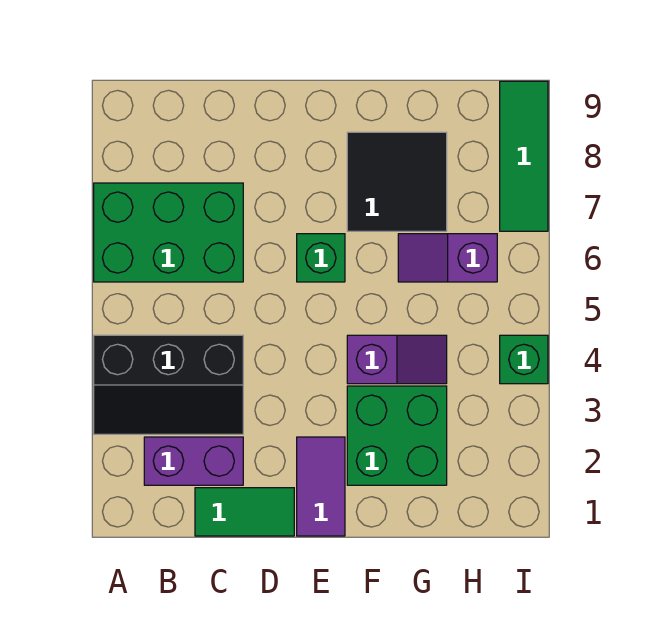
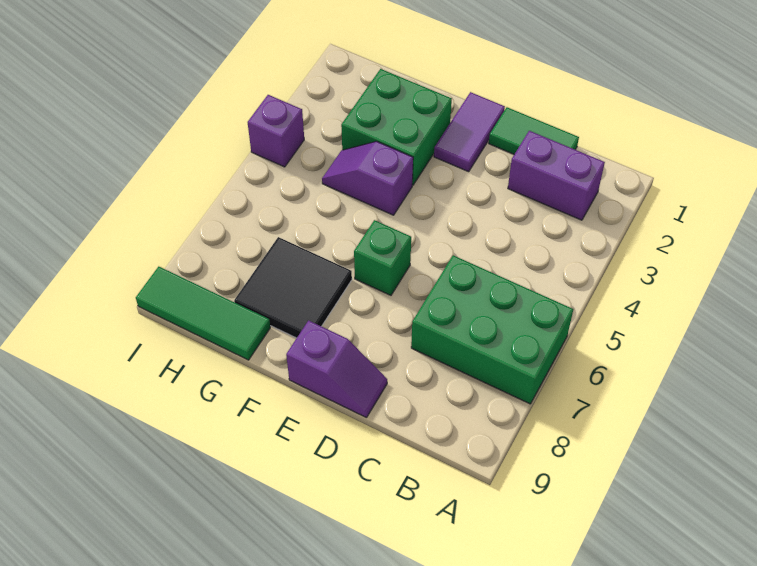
black slope A3:C4 level 1 top 4 -> none
purple slope G6:H6 level 1 top H -> purple slope D9:E9 level 1 top E
green brick I4 level 1 -> purple brick I4 level 1
green tile I7:I9 level 1 -> green tile G9:I9 level 1

